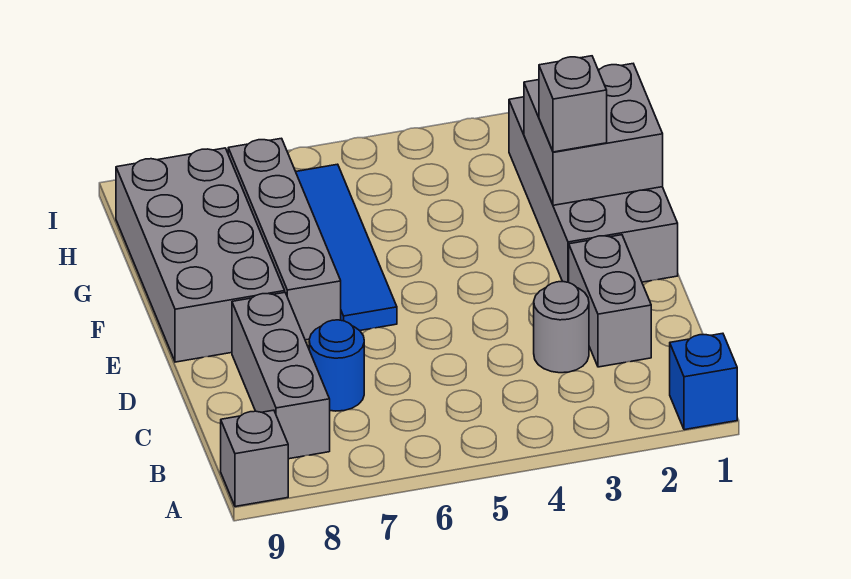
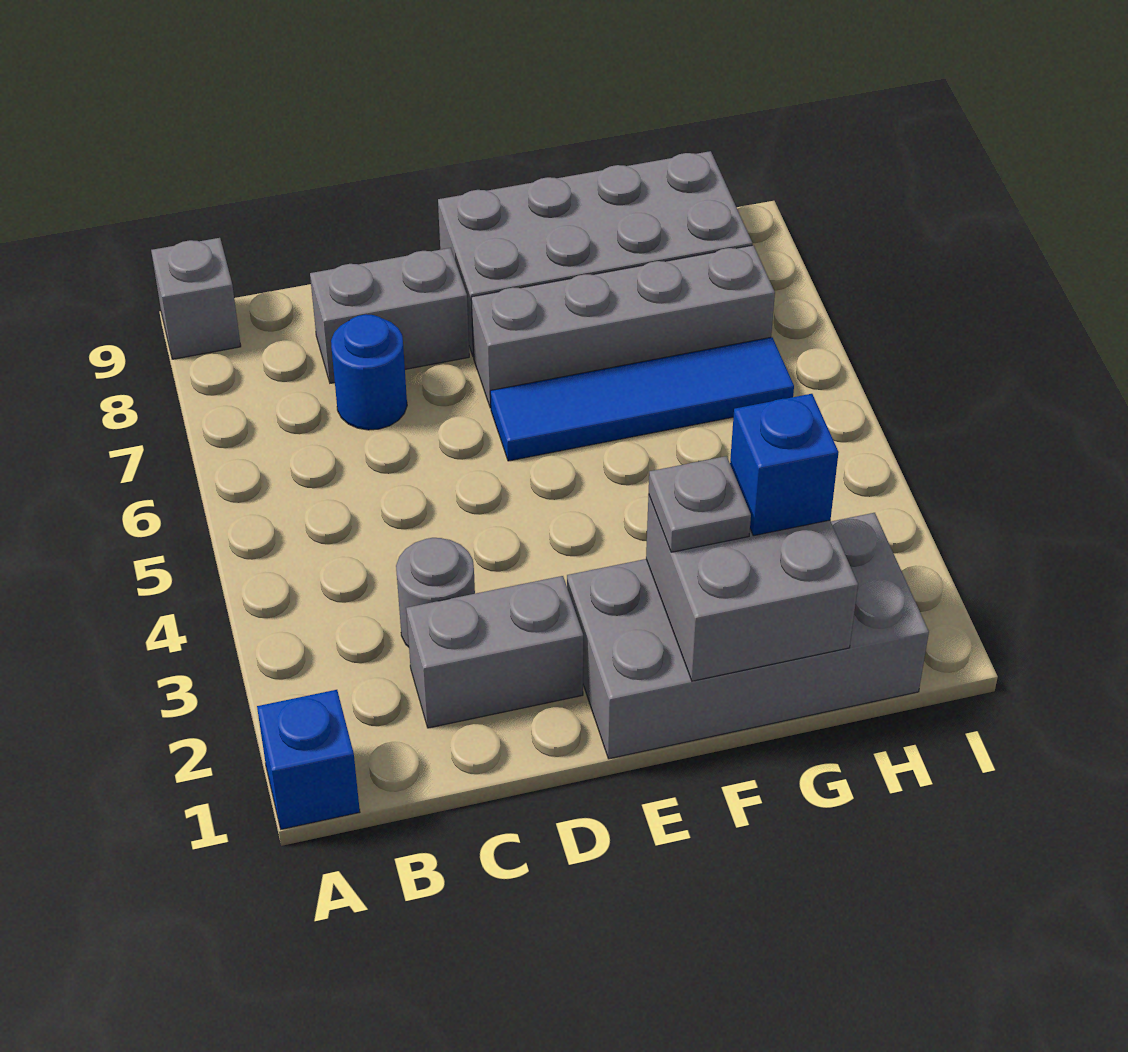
grey brick B8:D8 level 1 -> grey brick C8:D8 level 1
grey brick F2 level 3 -> grey plate F2 level 3
none -> blue brick G2 level 3

